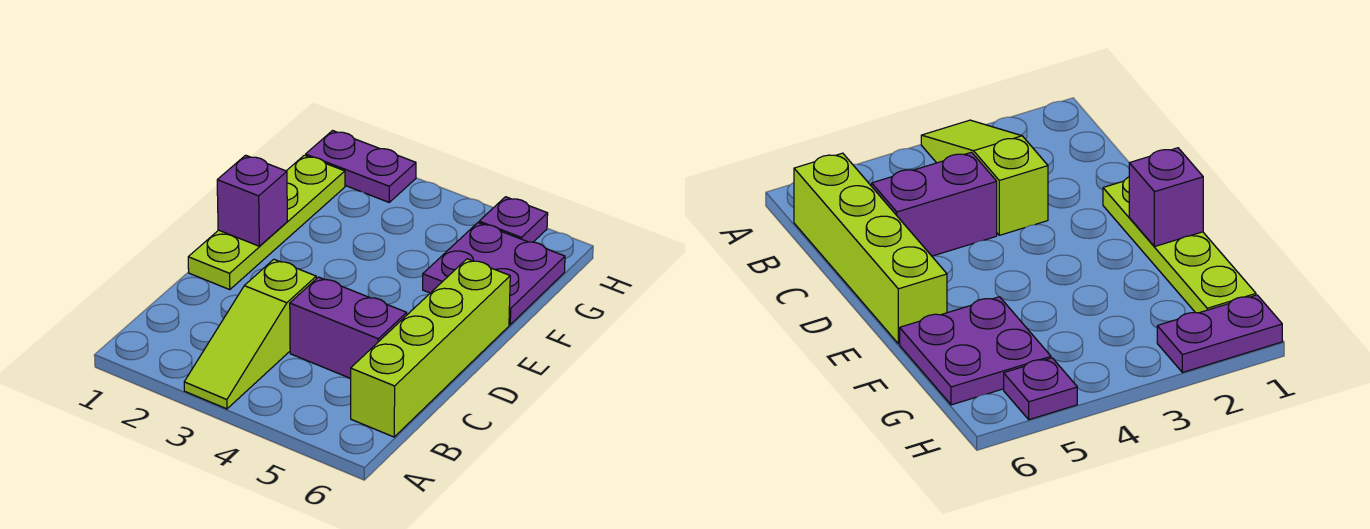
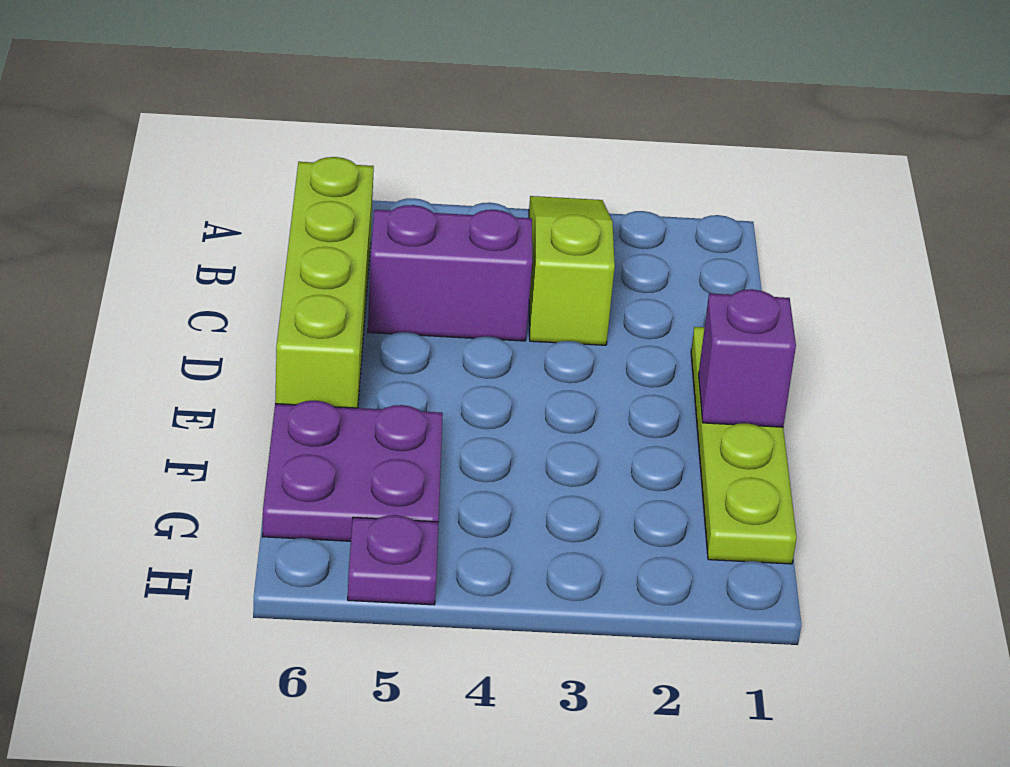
purple plate H1:H2 level 1 -> none

